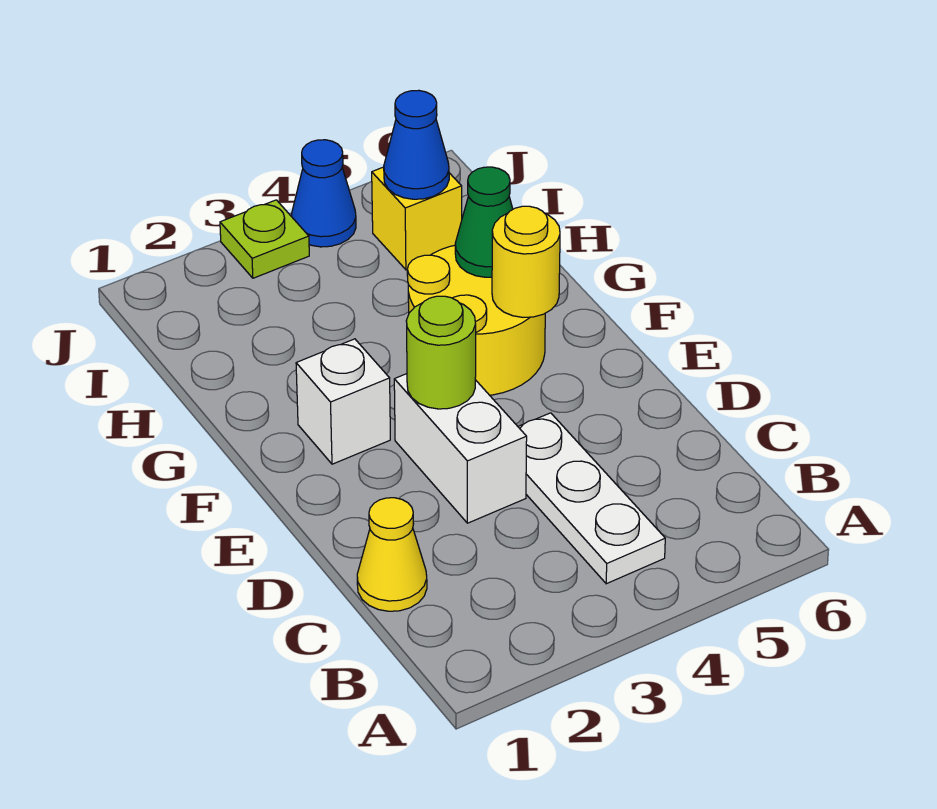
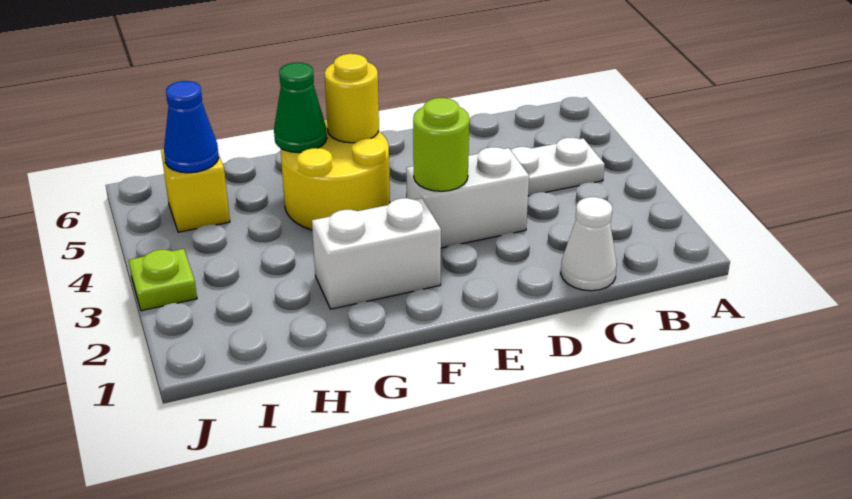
yellow cone C1 level 1 -> white cone C1 level 1
white brick F2 level 1 -> white brick F2:G2 level 1
blue cone J4 level 1 -> none

